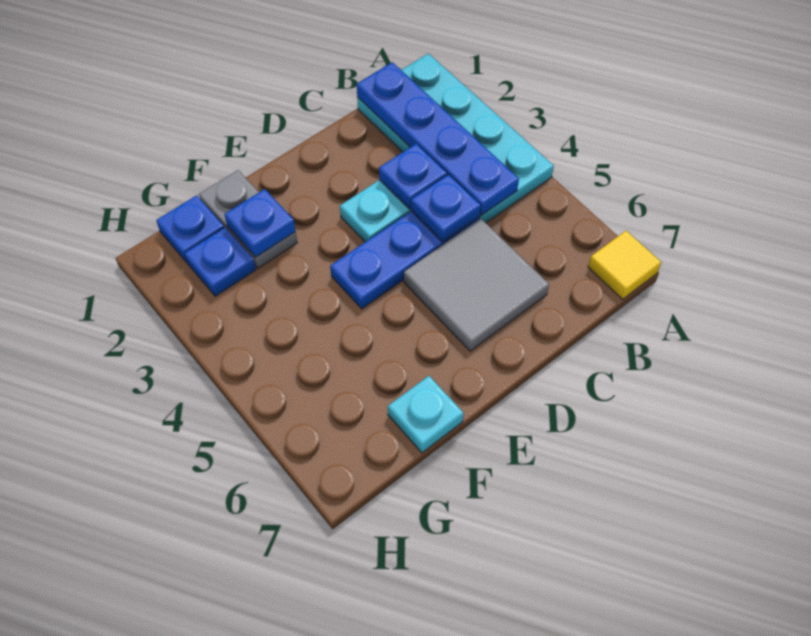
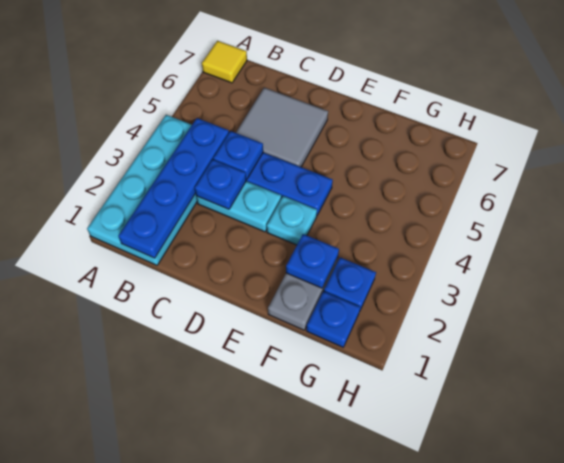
cyan plate F7 level 1 -> cyan plate E3 level 1

